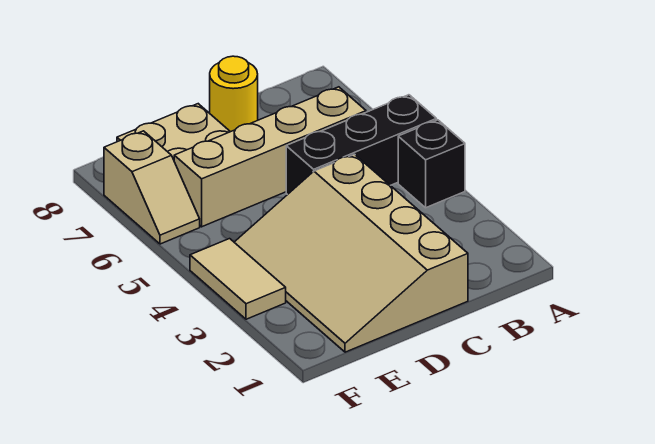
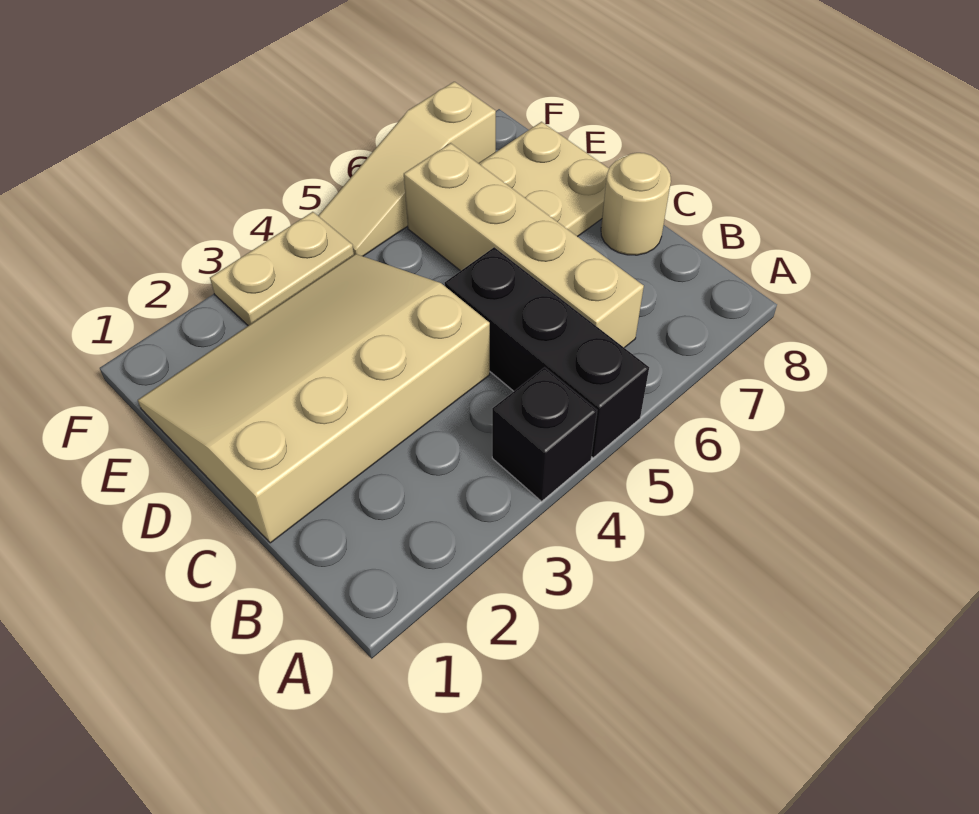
yellow round brick C8 level 1 -> tan round brick C8 level 1
tan tile F3:F4 level 1 -> tan plate F3:F4 level 1
tan slope F6:F7 level 1 top 7 -> tan slope F5:F7 level 1 top 7

